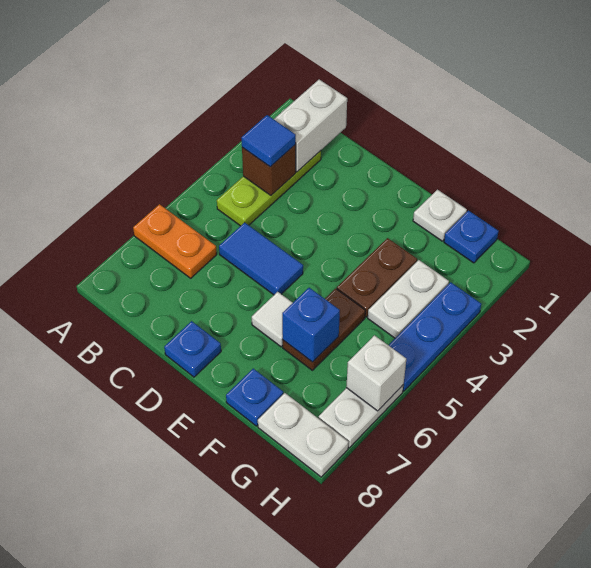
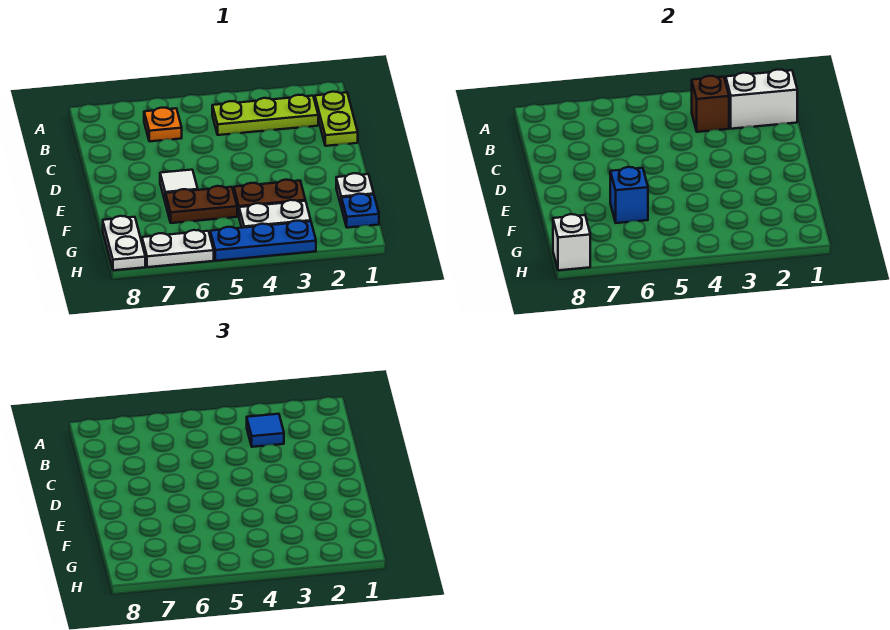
orange plate A6:B6 level 1 -> orange plate B6 level 1
none -> lime plate B1:C1 level 1
blue tile C5:D5 level 1 -> none
blue plate D8 level 1 -> none
blue plate F8 level 1 -> none
white brick H6 level 2 -> white brick H8 level 2

